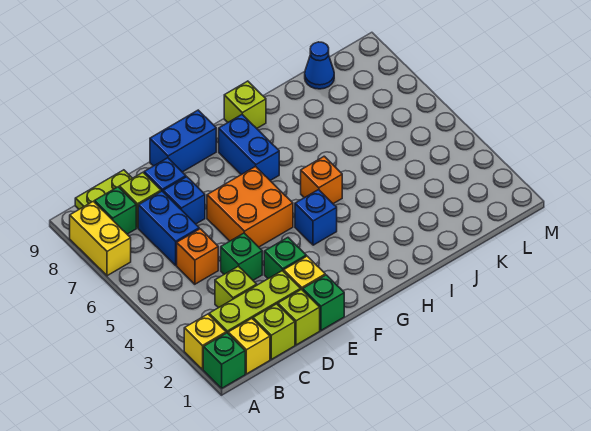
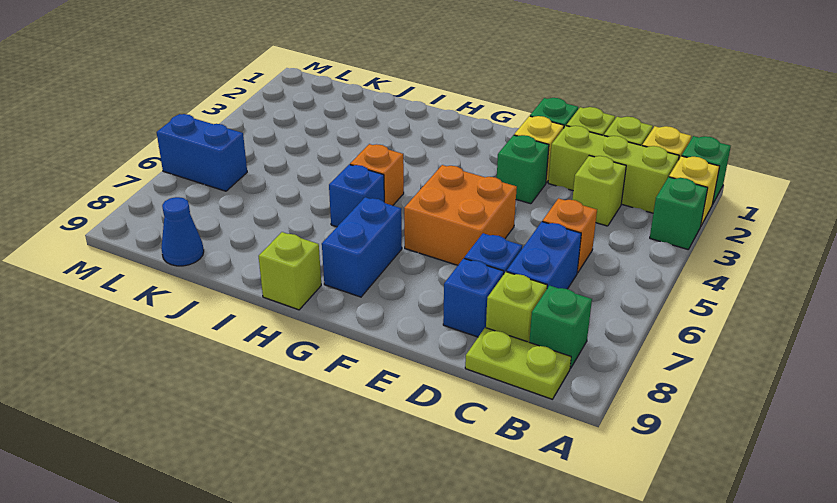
yellow brick A7:A8 level 1 -> none
green brick D4 level 1 -> green brick A3 level 1
blue brick E9:F9 level 1 -> blue brick L6:M6 level 1
blue brick G4 level 1 -> blue brick H6 level 1

